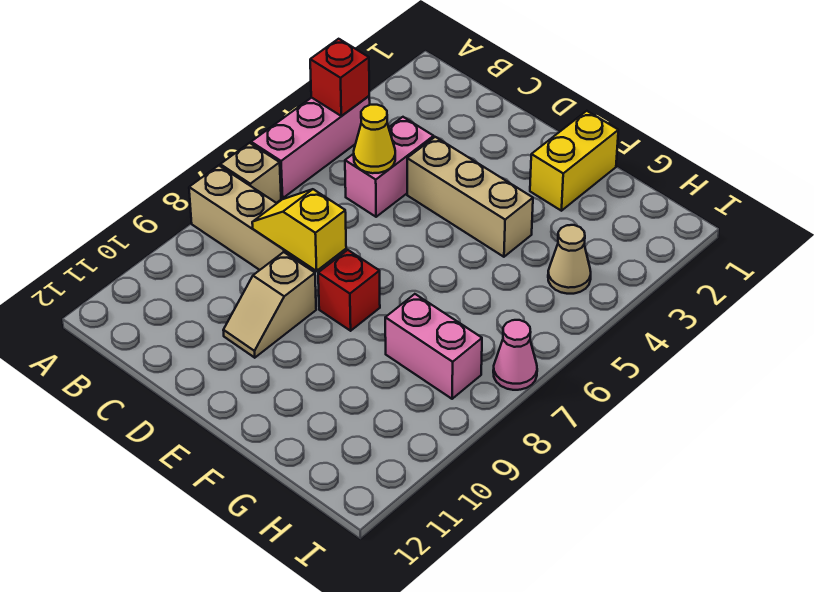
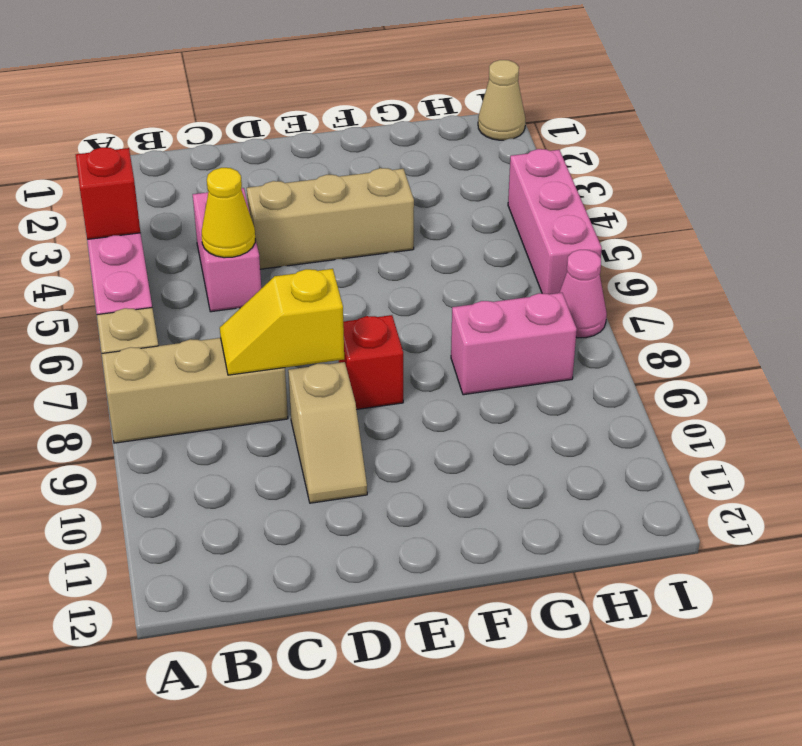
yellow brick F1:F2 level 1 -> none
tan cone H4 level 1 -> tan cone I1 level 1
none -> pink brick I4:I6 level 1

